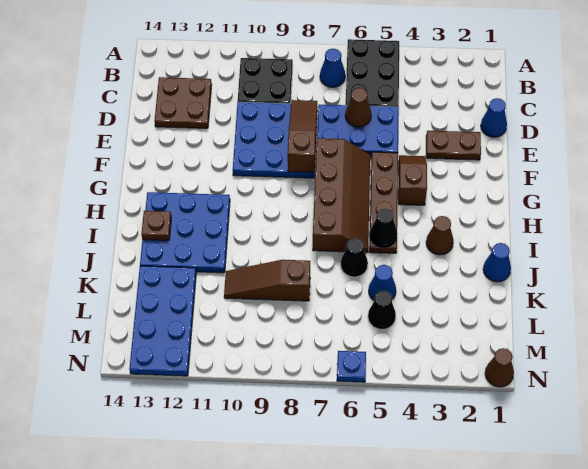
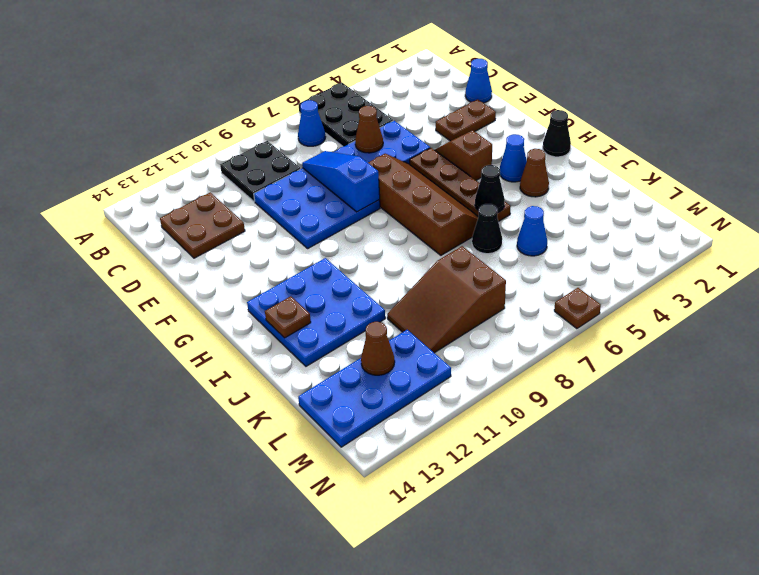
brown slope D8:F8 level 2 top F -> blue slope D8:F8 level 2 top F
blue cone J1 level 1 -> blue cone H3 level 1
brown slope K8:K10 level 1 top 8 -> brown slope K8:L10 level 1 top 8
blue plate K12:N13 level 1 -> blue plate L11:M14 level 1
black cone L5 level 1 -> black cone H1 level 1
brown cone N1 level 1 -> brown cone L12 level 2
blue plate N6 level 1 -> brown plate N6 level 1

